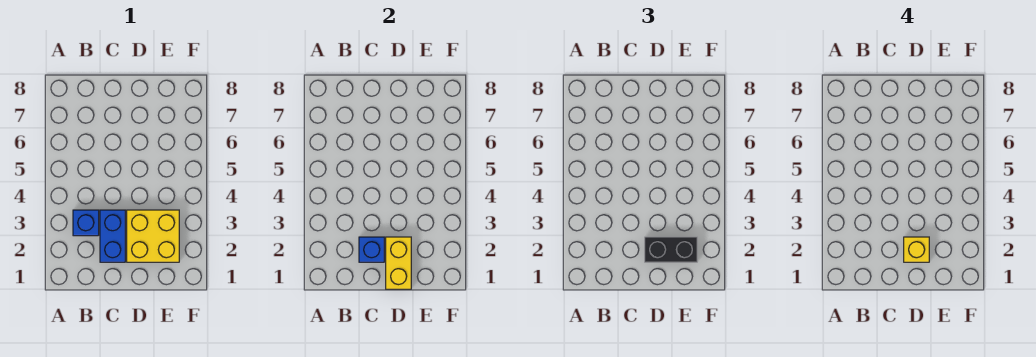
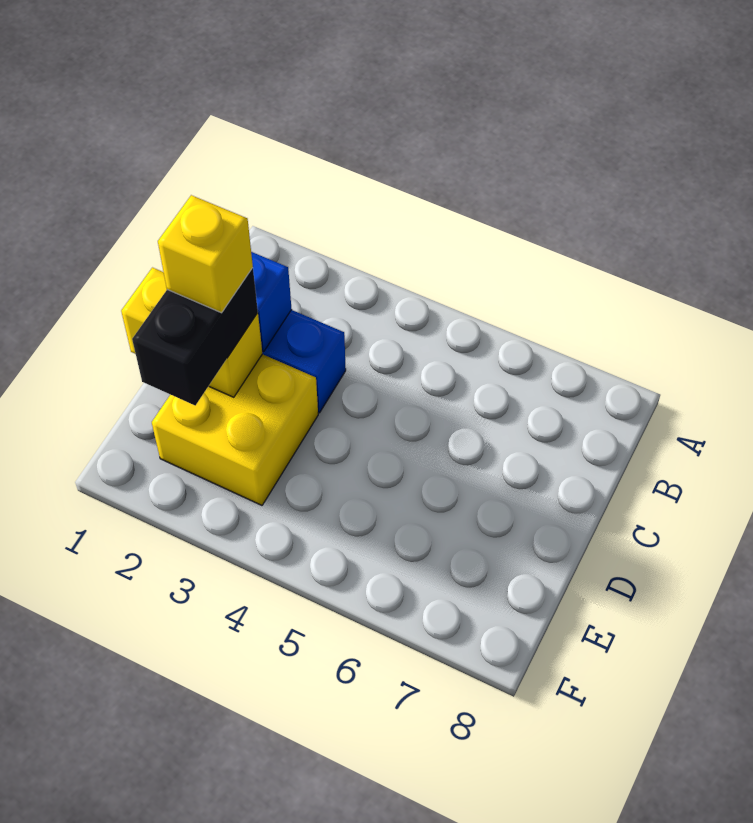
blue brick B3 level 1 -> none

